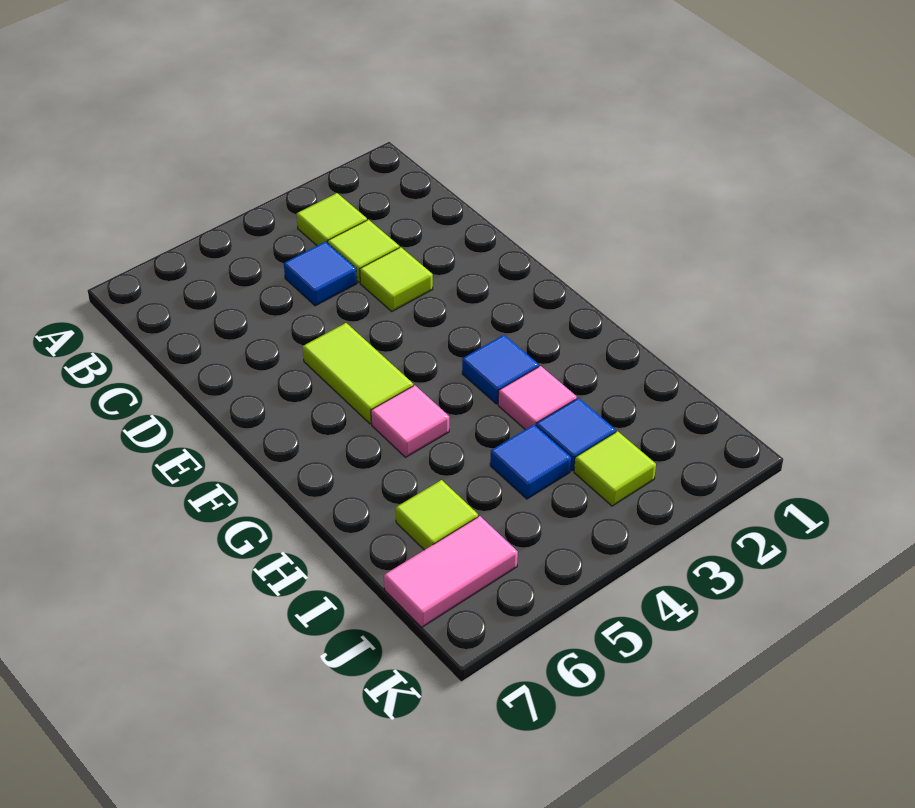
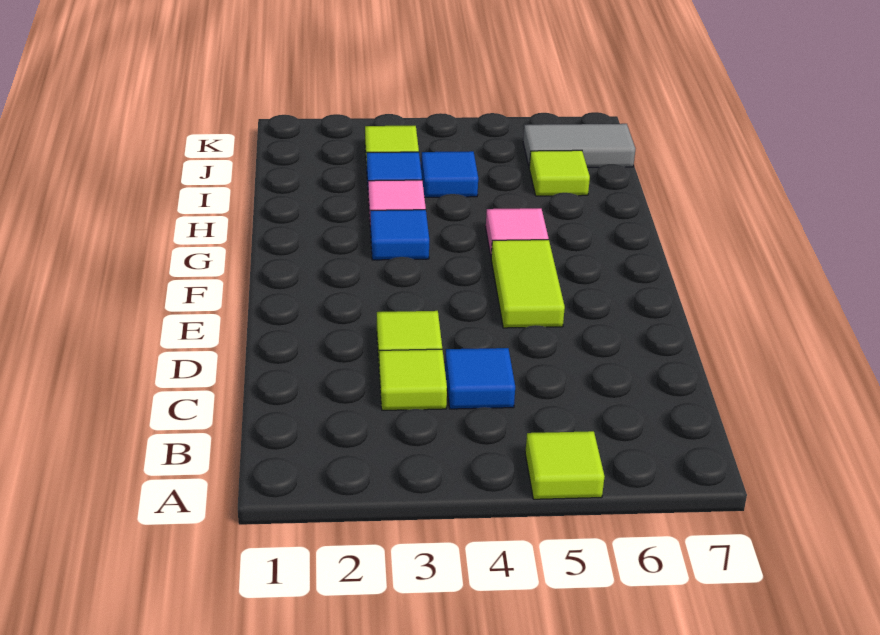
lime tile B3 level 1 -> lime tile A5 level 1
pink tile J6:J7 level 1 -> grey tile J6:J7 level 1

